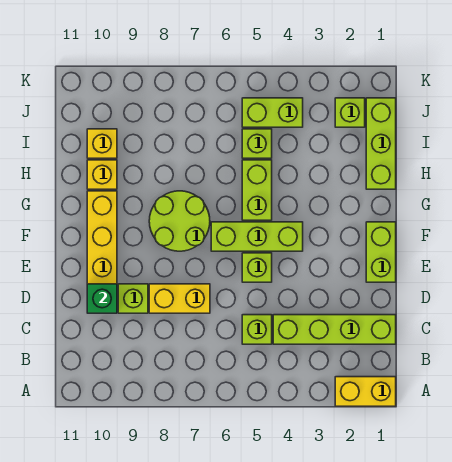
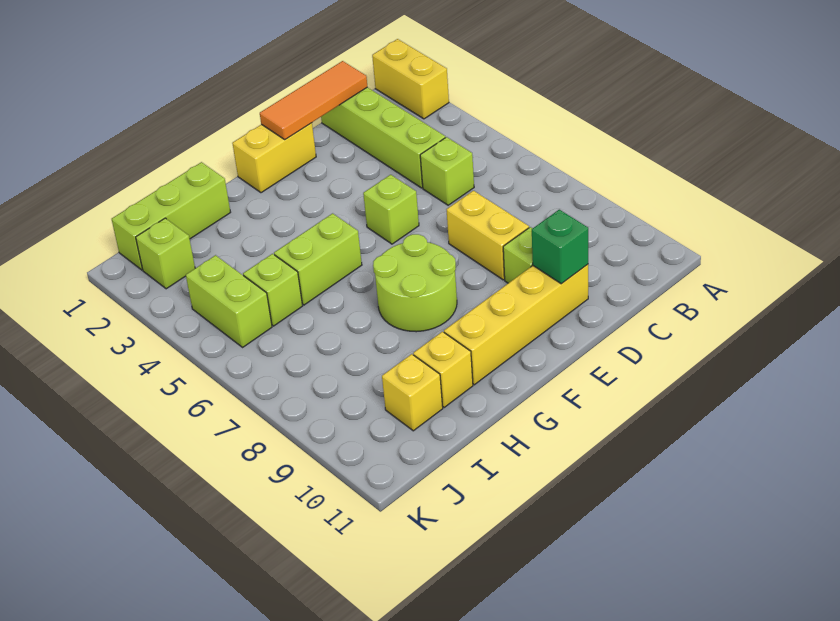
none -> orange tile C1:E1 level 2
lime brick E1:F1 level 1 -> yellow brick E1:F1 level 1
lime brick F4:F6 level 1 -> none

